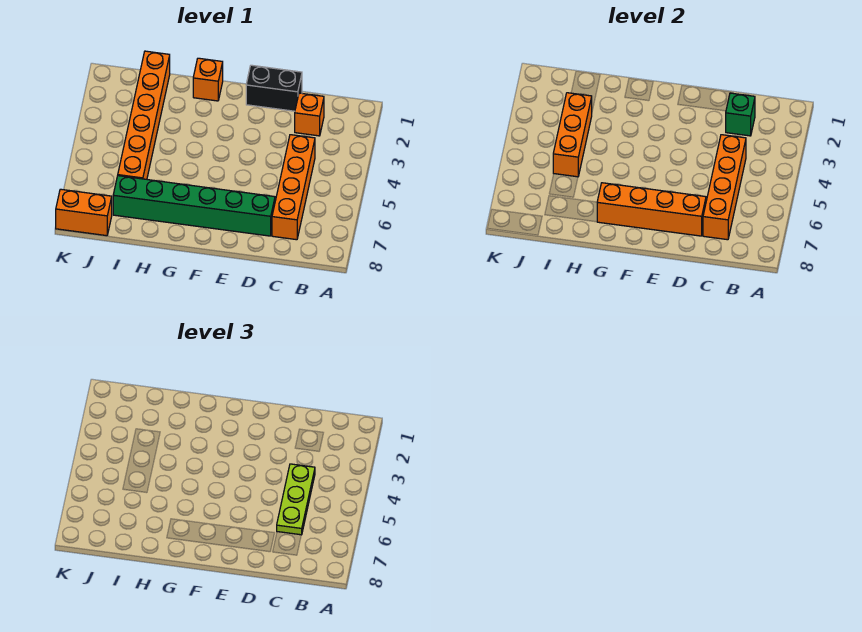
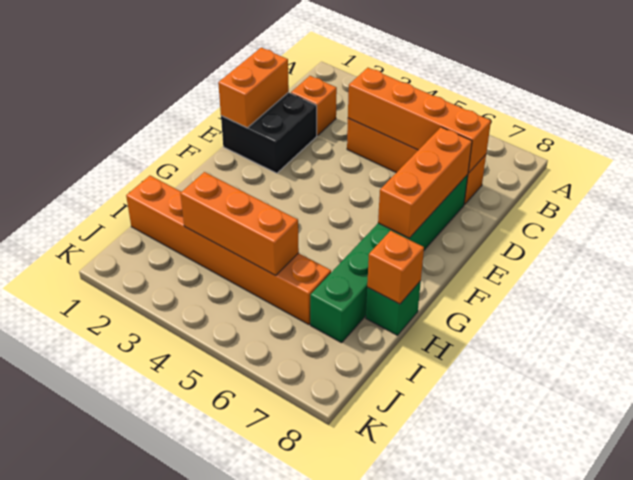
green brick C2 level 2 -> green brick H8 level 1
lime plate C4:C6 level 3 -> none
black brick D1:E1 level 1 -> black brick D1:E2 level 1
orange brick D7:G7 level 2 -> orange brick D7:F7 level 2
orange brick G1 level 1 -> orange brick H8 level 2
orange brick J8:K8 level 1 -> orange brick D1:E1 level 2

